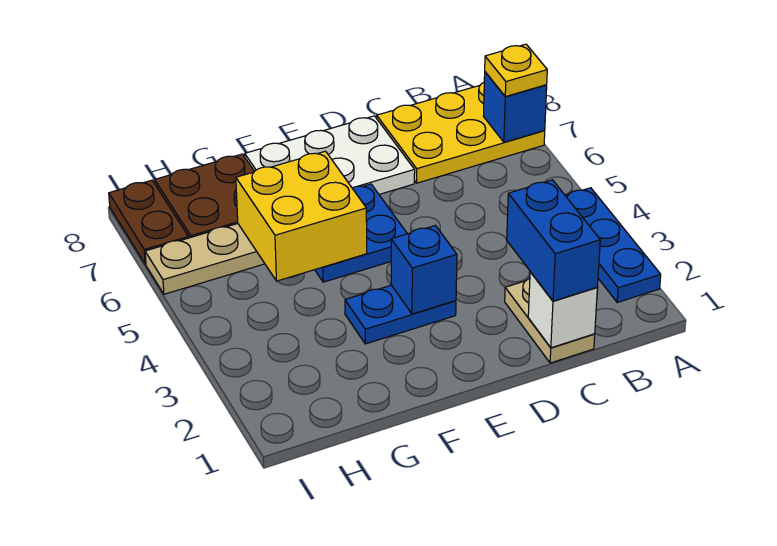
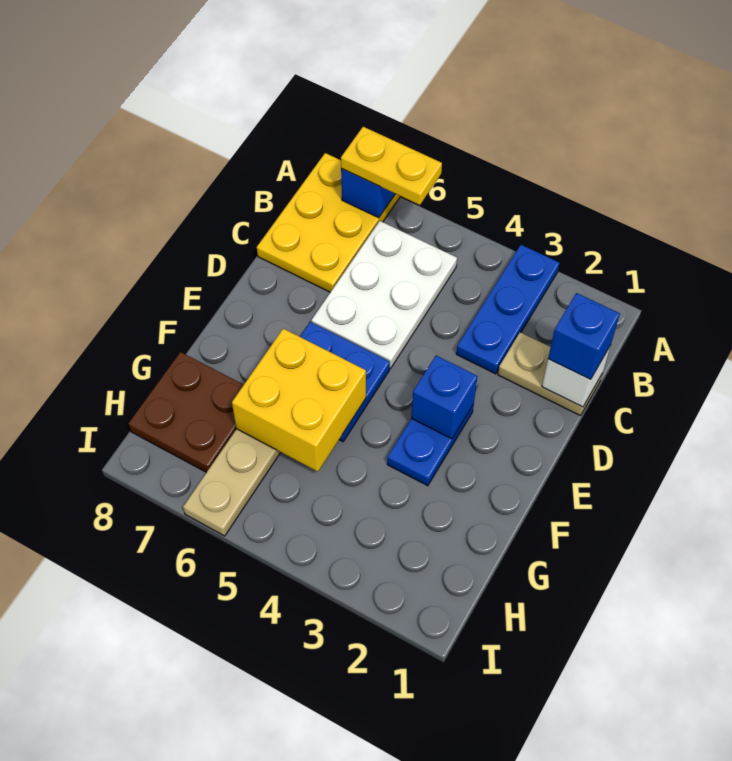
blue plate A2:A4 level 1 -> blue plate A3:C3 level 1
yellow plate A7 level 3 -> yellow plate A6:A7 level 3
blue brick C1:C2 level 3 -> blue brick C1 level 3
white plate D7:F8 level 1 -> white plate B5:D6 level 1
brown plate I7:I8 level 1 -> none

